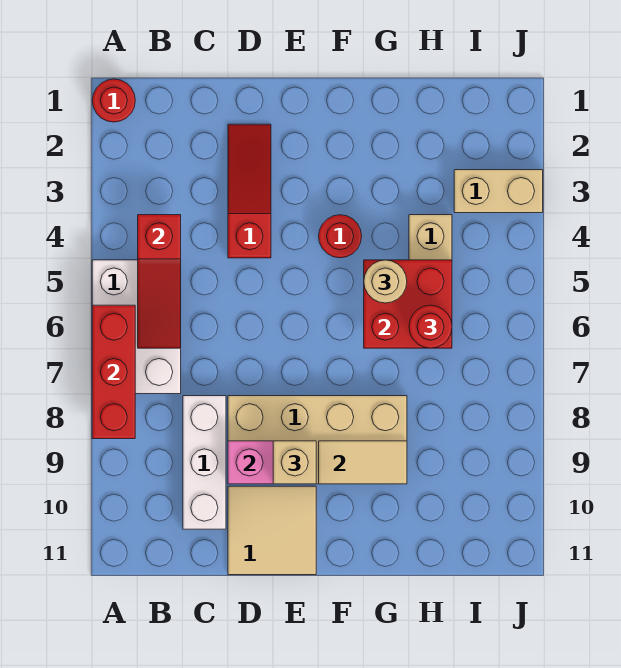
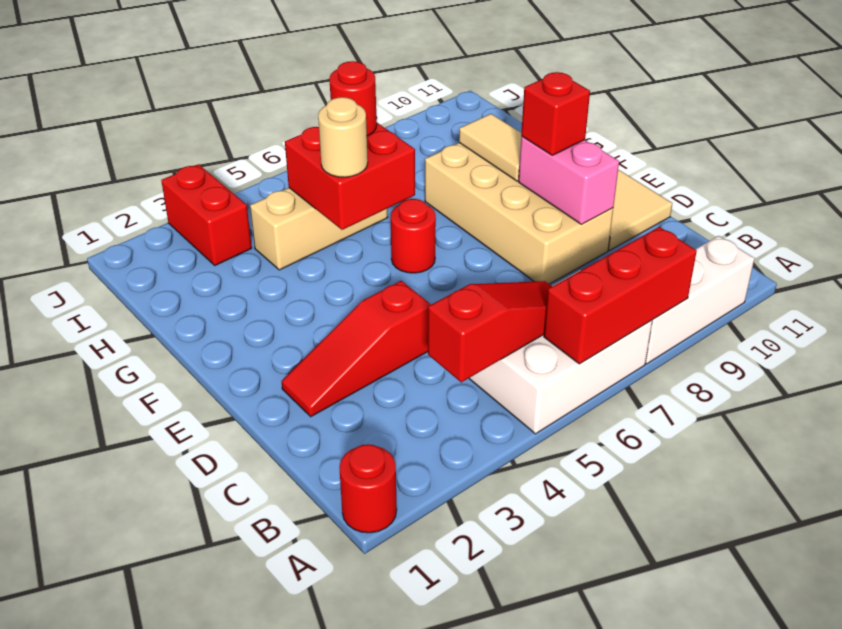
white brick C8:C10 level 1 -> white brick A8:A10 level 1
tan brick E9 level 3 -> red brick E9 level 3
red round brick F4 level 1 -> red round brick F6 level 1
tan brick I3:J3 level 1 -> red brick I3:J3 level 1

